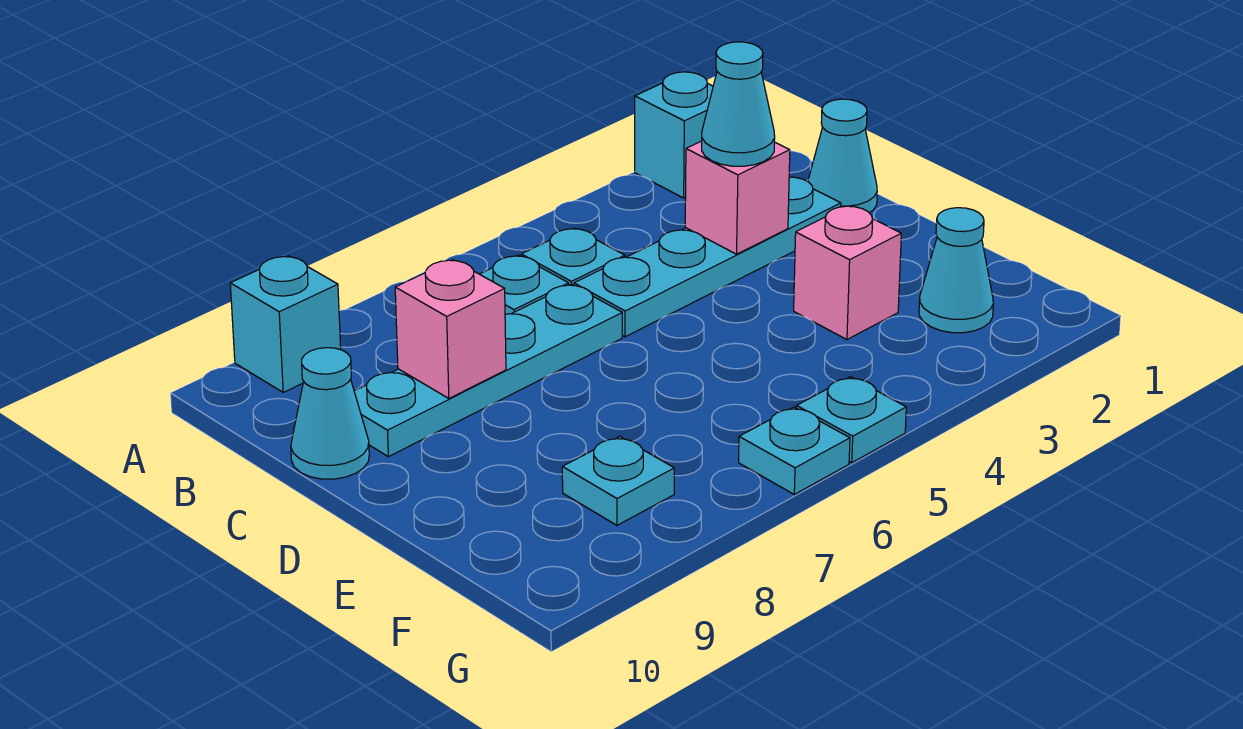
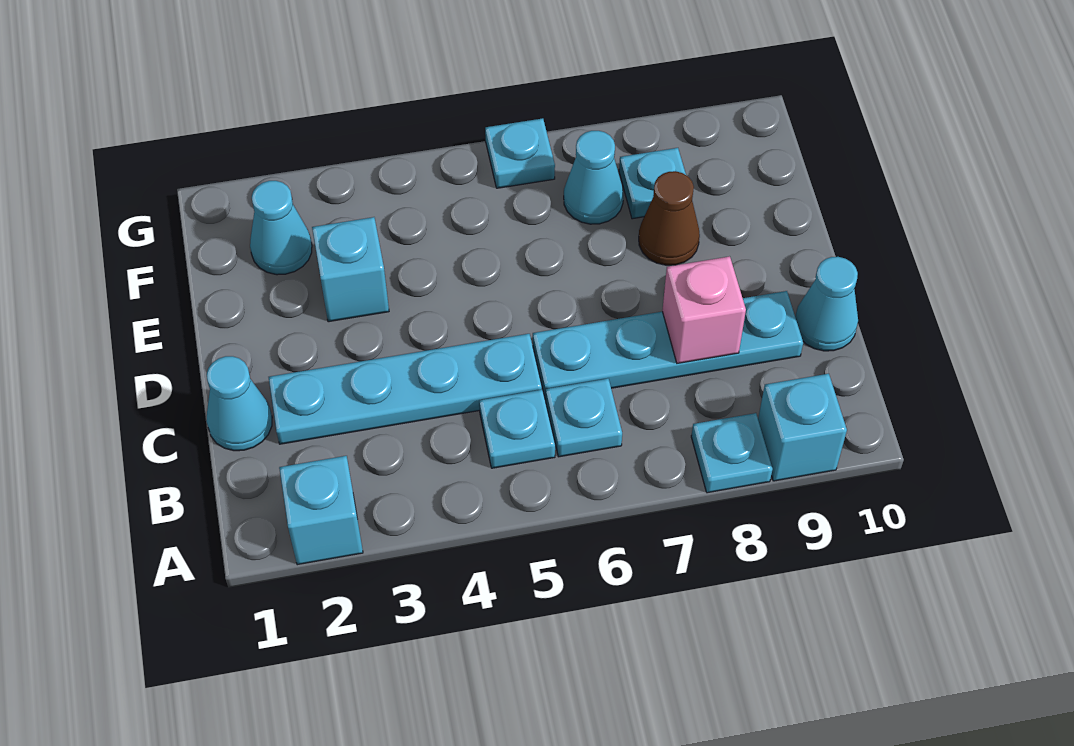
pink brick C3 level 2 -> none
cyan cone C3 level 3 -> cyan cone F7 level 1
pink brick E3 level 1 -> cyan brick E3 level 1
none -> brown cone E8 level 1
cyan plate G5 level 1 -> cyan plate A8 level 1

